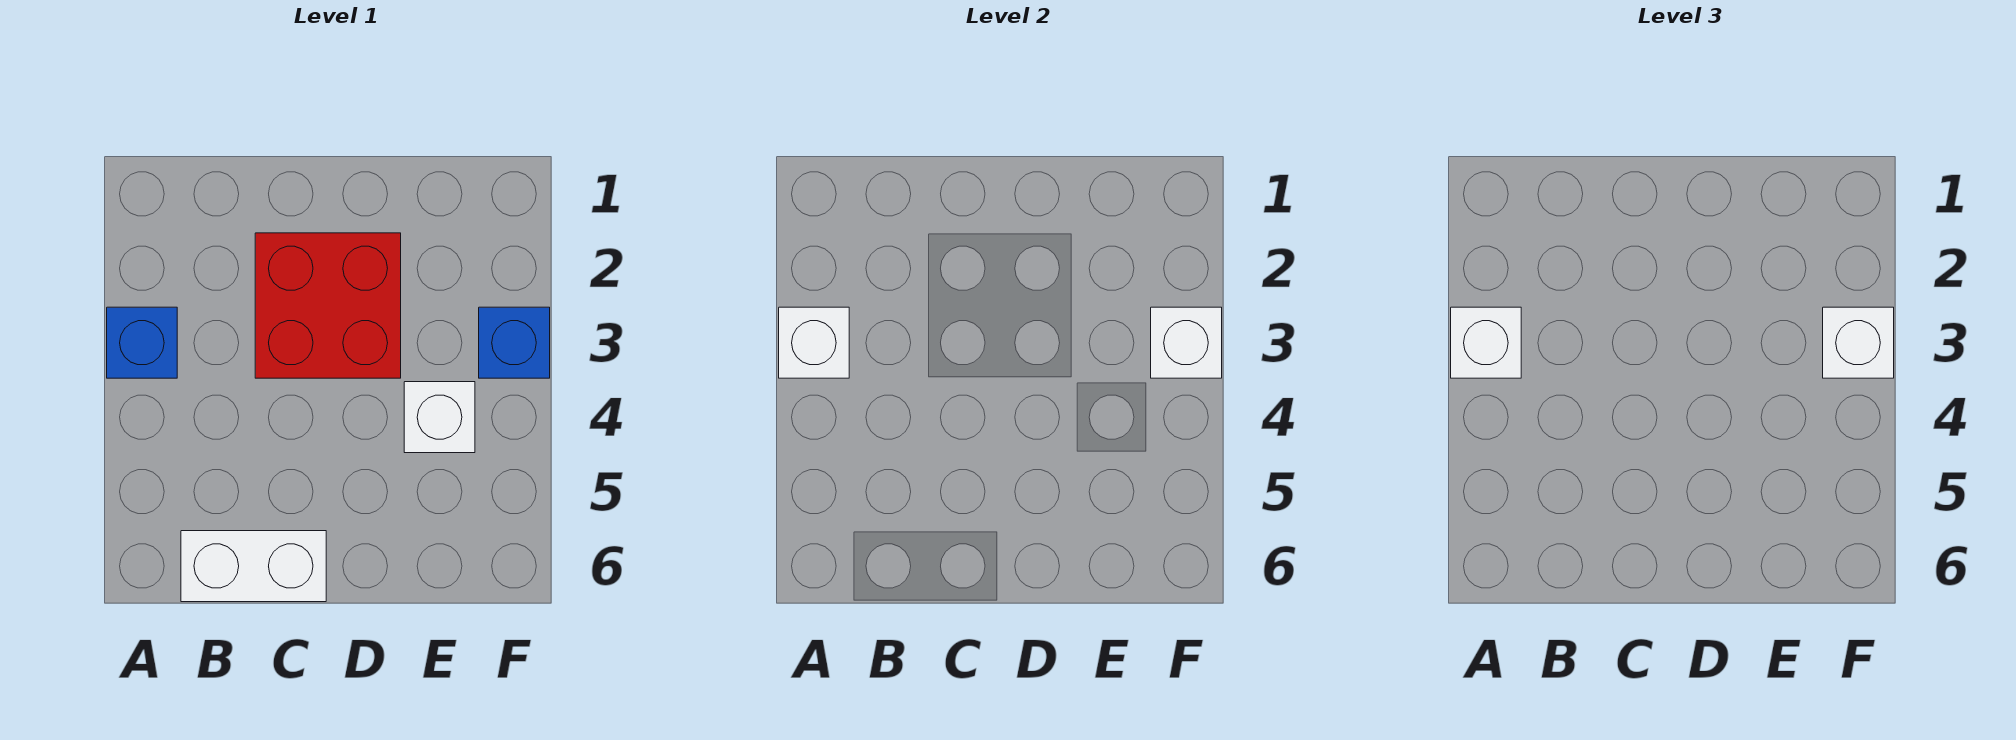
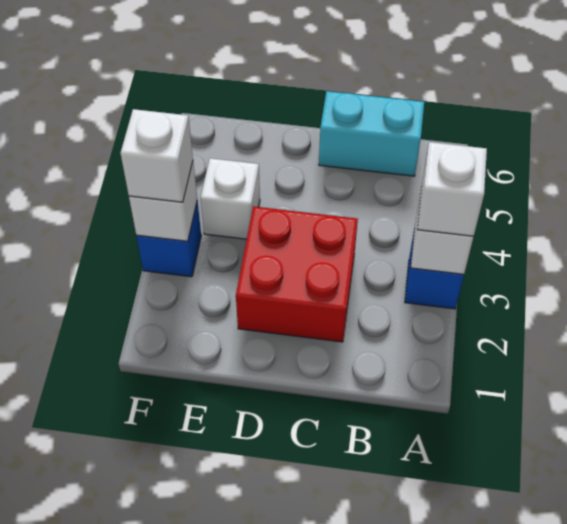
white brick B6:C6 level 1 -> cyan brick B6:C6 level 1

